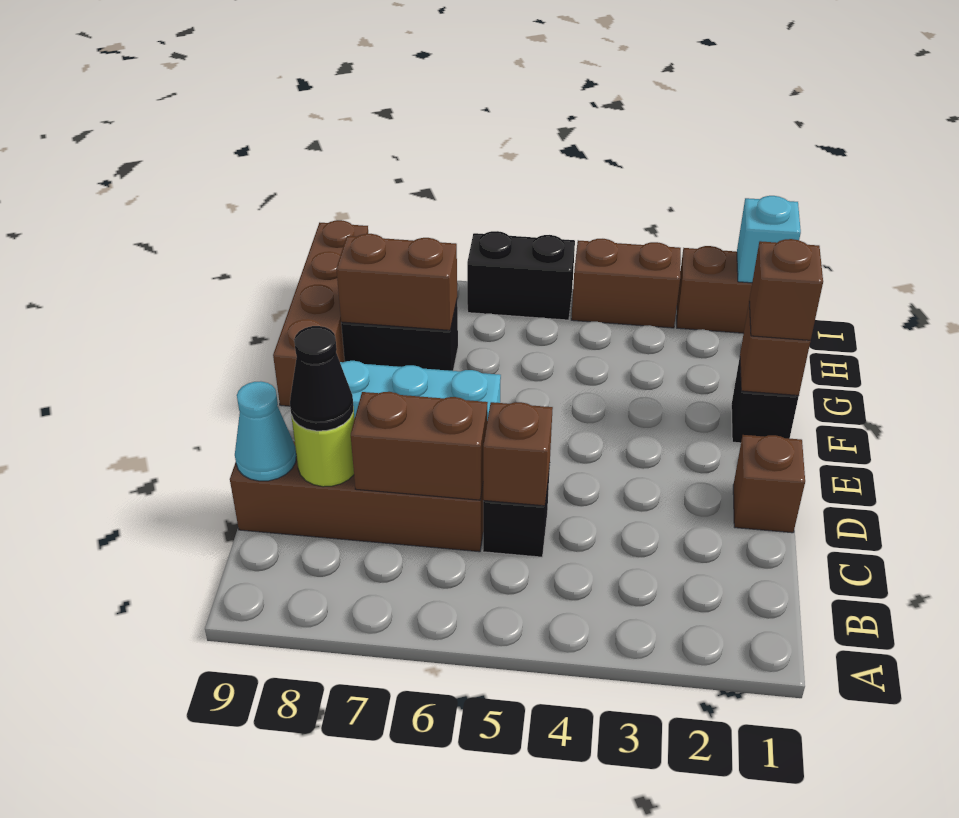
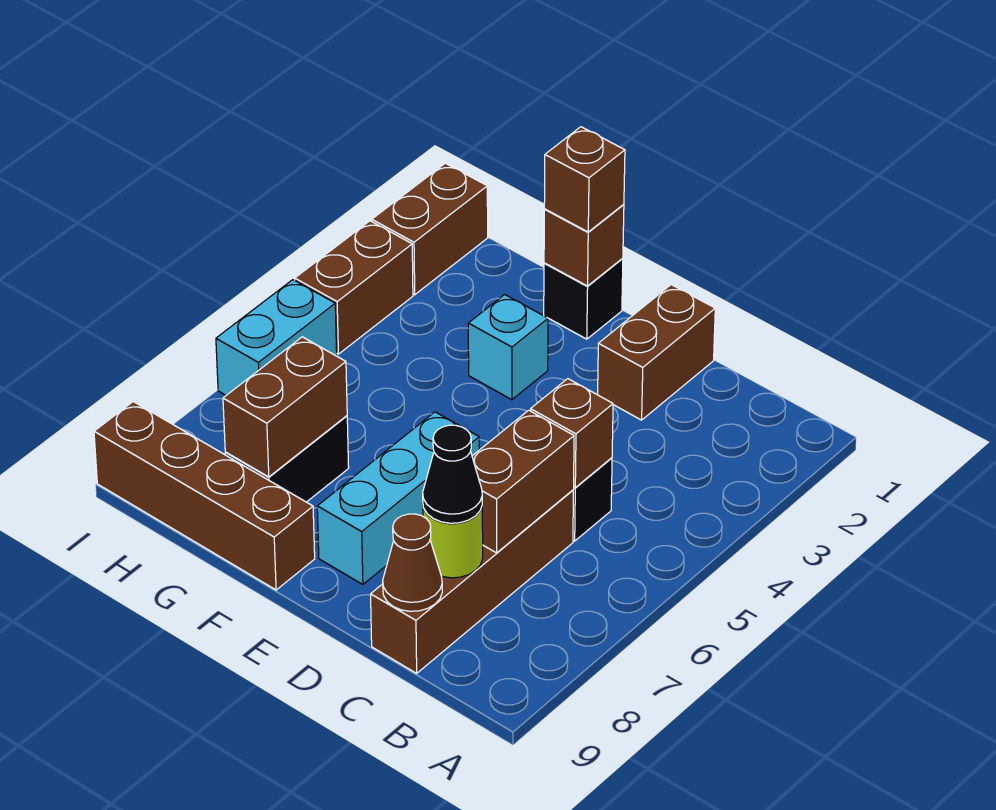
cyan cone C9 level 2 -> brown cone C9 level 2
brown brick D1 level 1 -> brown brick D1:D2 level 1
cyan brick I1 level 2 -> cyan brick F3 level 1
black brick I5:I6 level 1 -> cyan brick I5:I6 level 1

